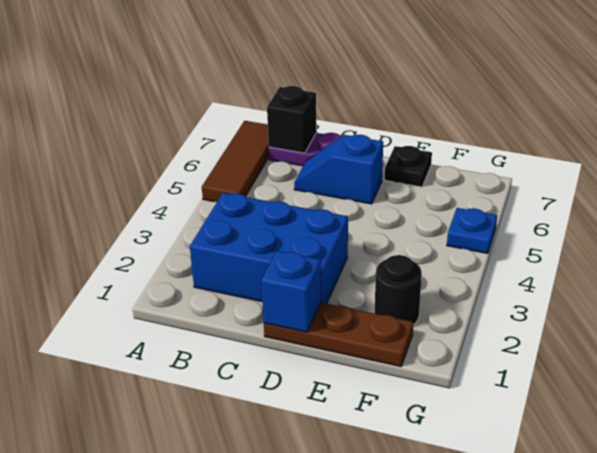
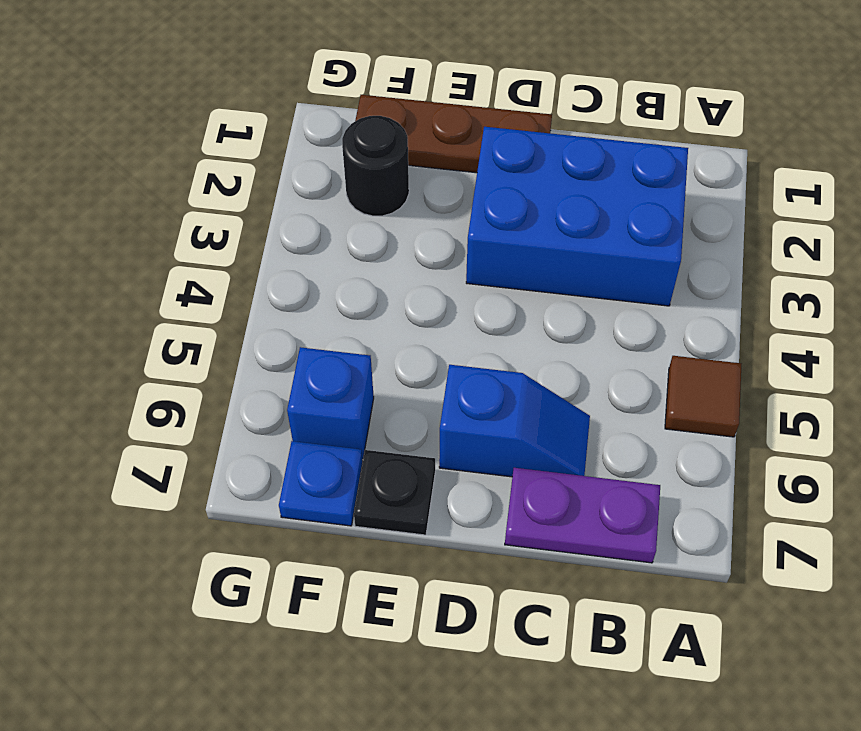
brown tile A5:A7 level 1 -> brown tile A5 level 1
black brick B7 level 2 -> none
blue brick D1 level 2 -> blue brick F6 level 1
blue plate G5 level 1 -> blue plate F7 level 1

